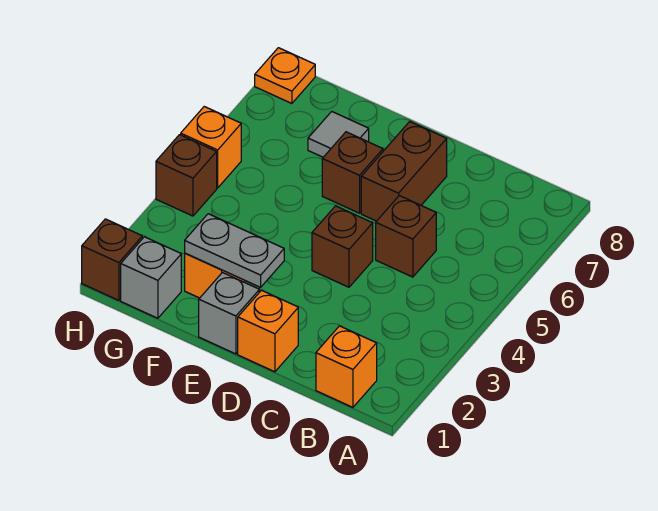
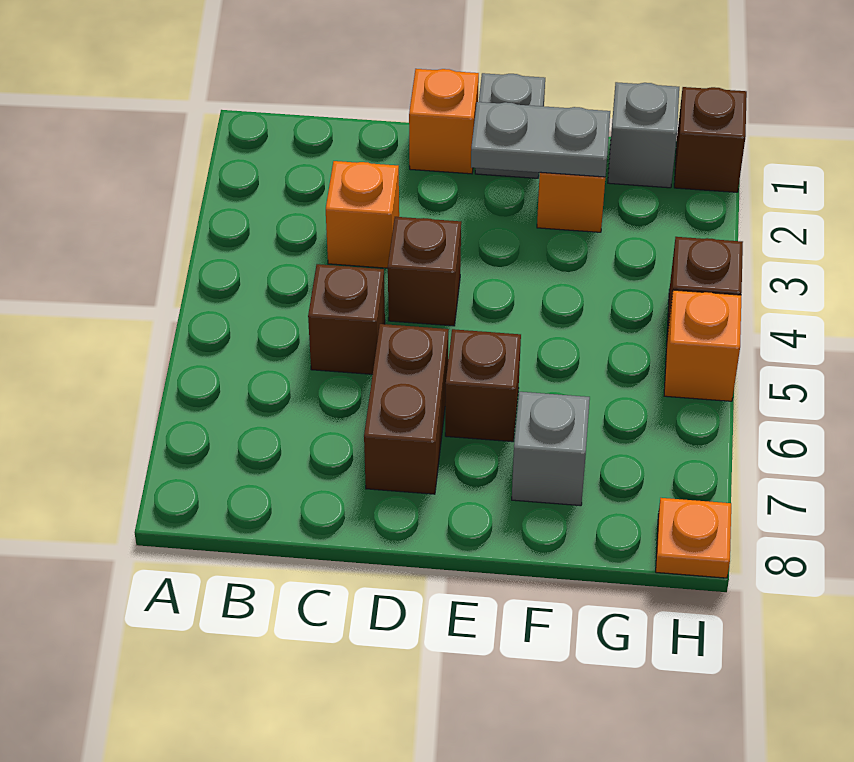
orange brick B1 level 1 -> orange brick C3 level 1
grey tile F7 level 1 -> grey brick F7 level 1

